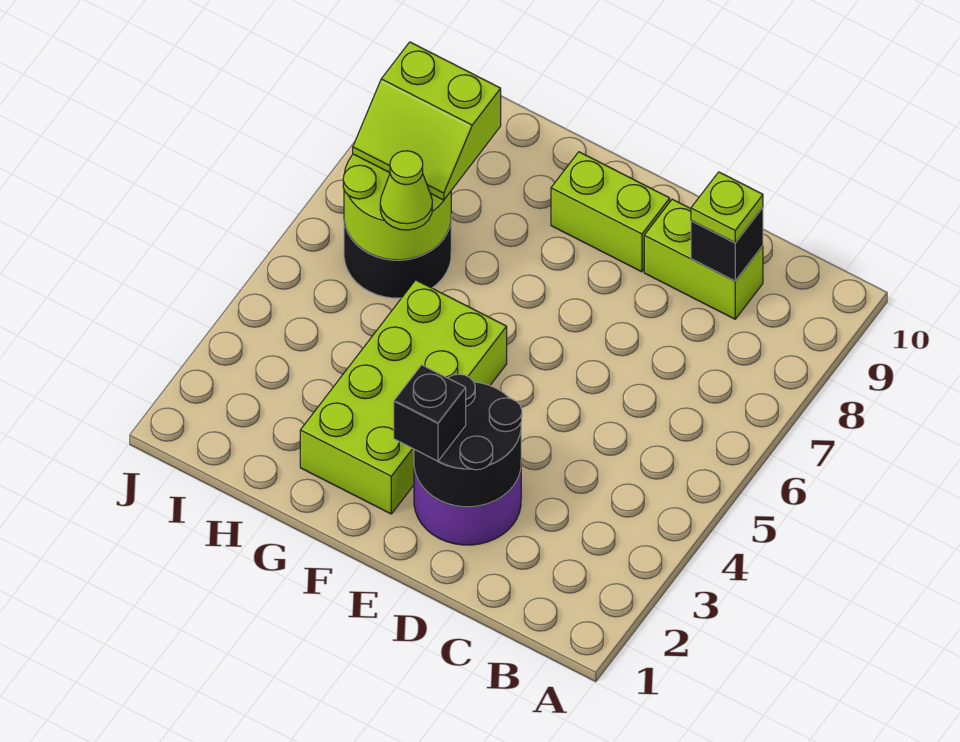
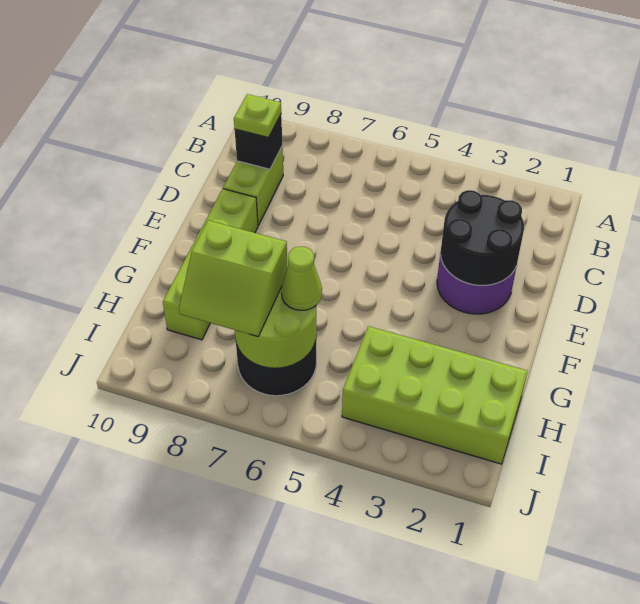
black brick E2 level 3 -> none
lime brick E9:F9 level 1 -> lime brick E9:H9 level 1
lime brick F2:G5 level 1 -> lime brick H1:I4 level 1
lime slope H7:I8 level 3 top 8 -> lime slope H7:I8 level 3 top H

